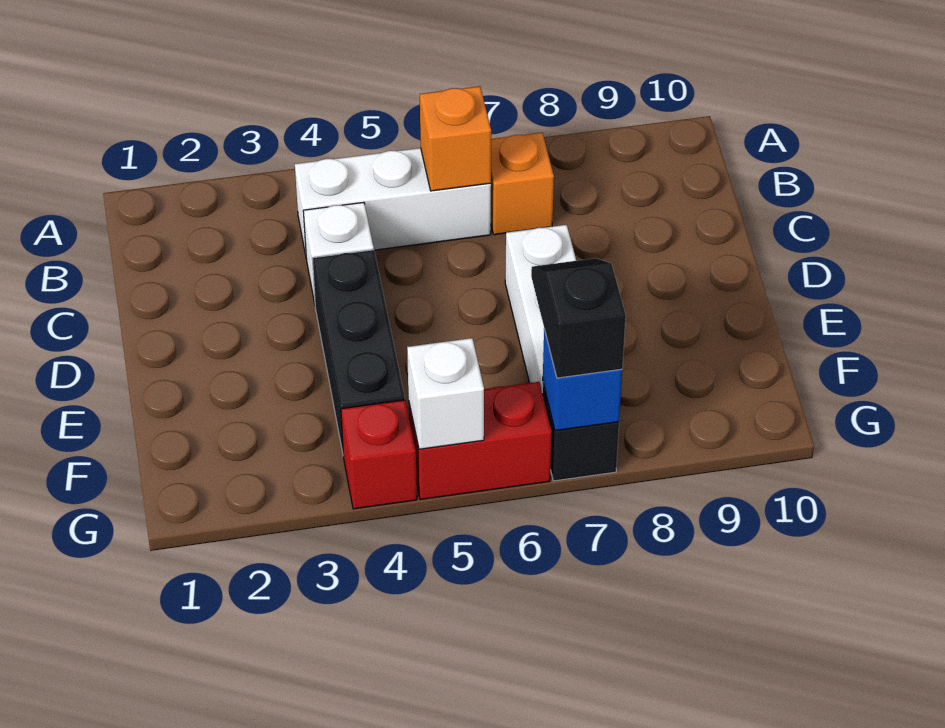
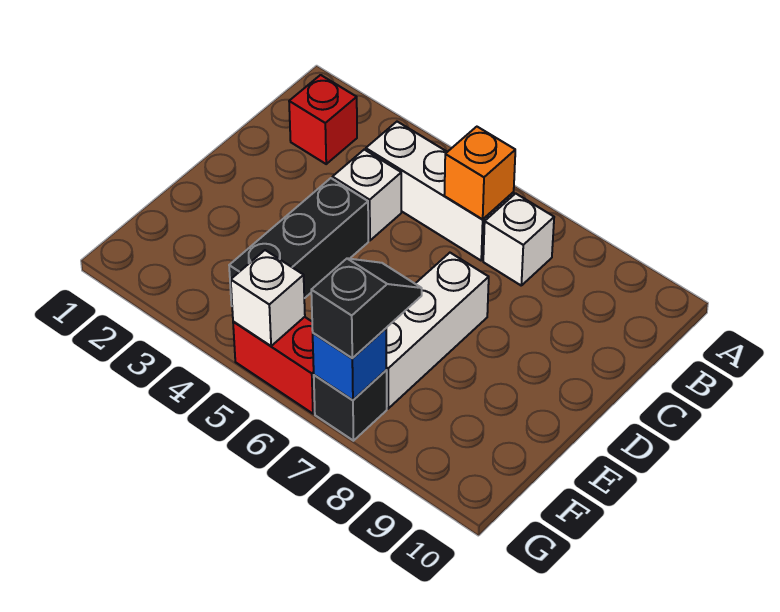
orange brick B7 level 1 -> white brick B7 level 1
red brick G4 level 1 -> red brick B2 level 1

